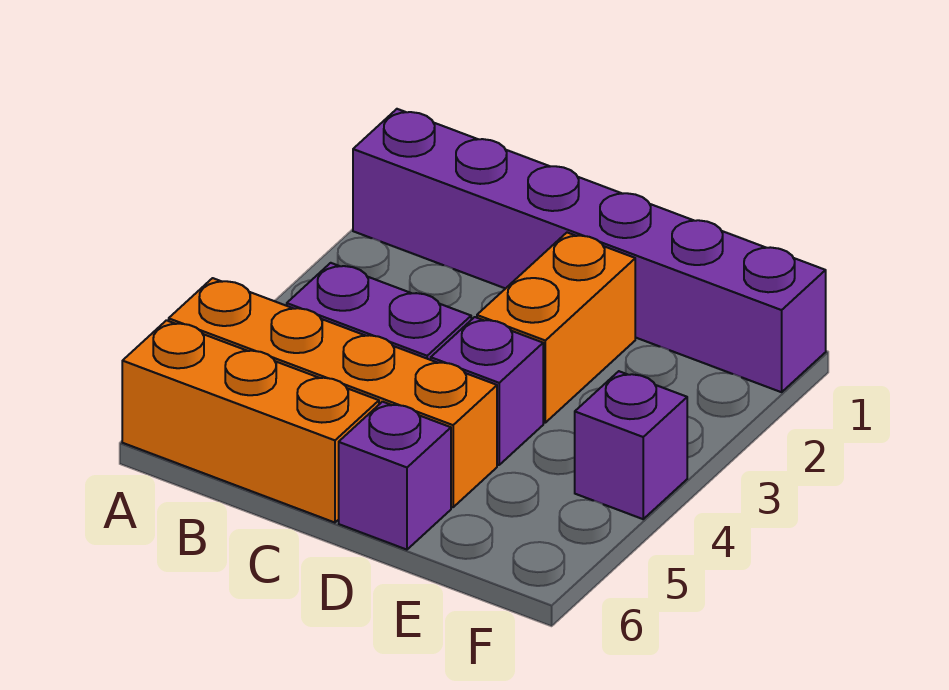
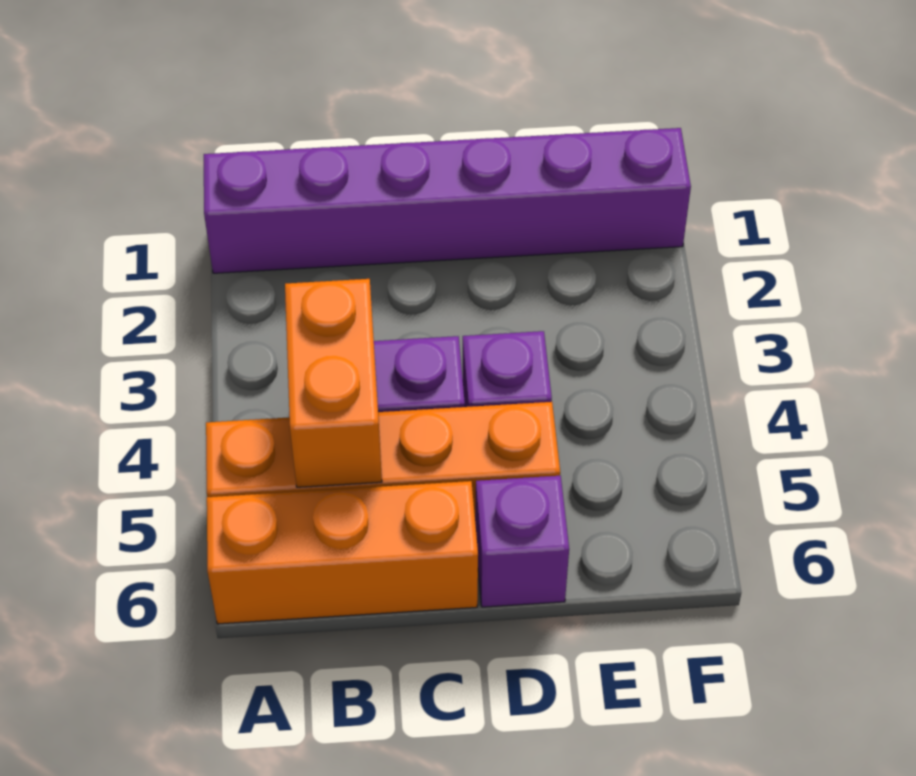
orange brick D2:D3 level 1 -> orange brick B4:B5 level 2
purple brick F4 level 1 -> none

